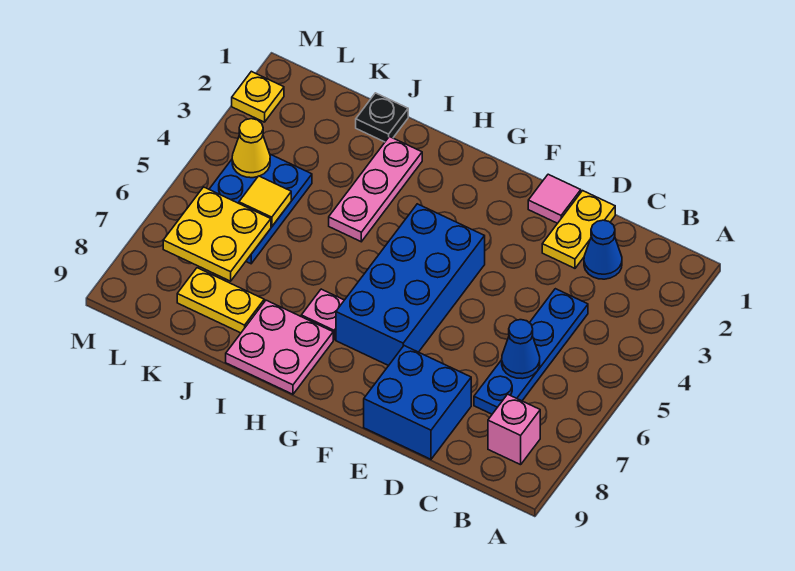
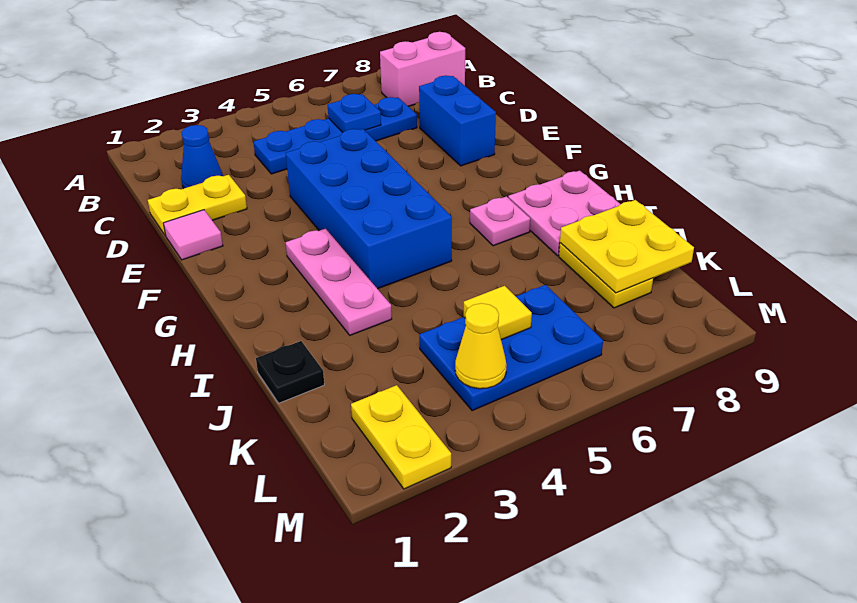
pink brick B8 level 1 -> pink brick B8:B9 level 1
blue cone C6 level 2 -> blue plate C6 level 2
blue brick D8:E9 level 1 -> blue brick D8:E8 level 1
blue brick F4:G7 level 1 -> blue brick E4:H5 level 1
pink plate I2:I4 level 1 -> pink plate G3:I3 level 1
yellow plate K6:L7 level 2 -> yellow plate J8:K9 level 2
yellow plate M2 level 1 -> yellow plate L2:M2 level 1

